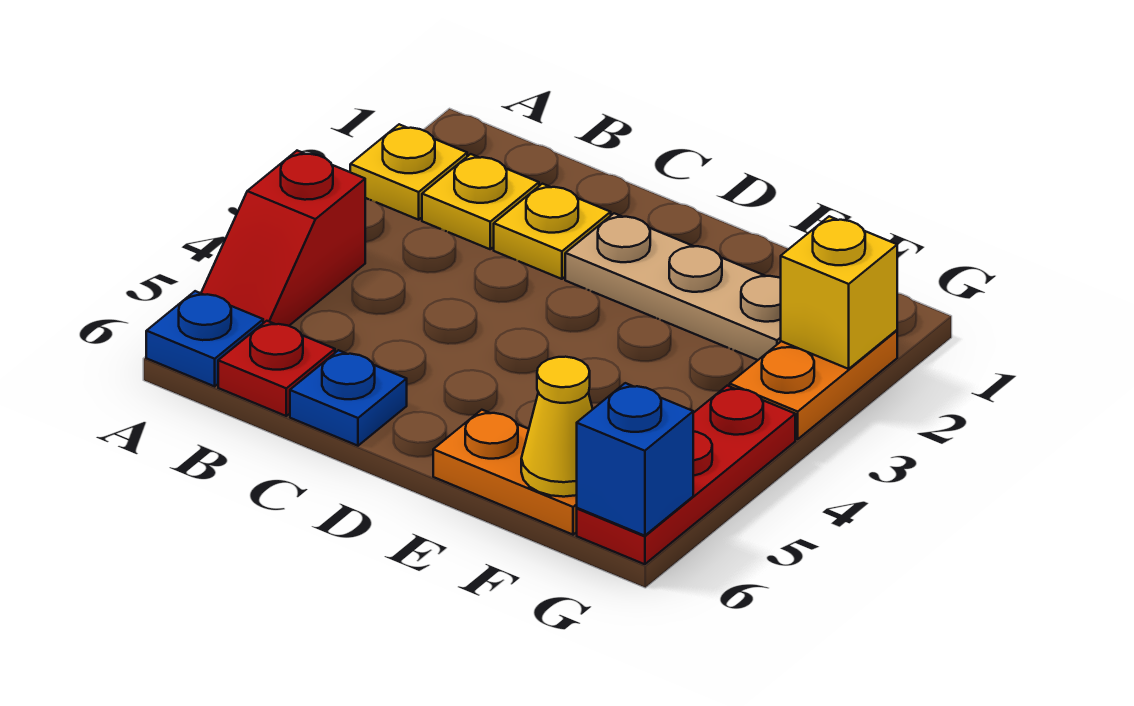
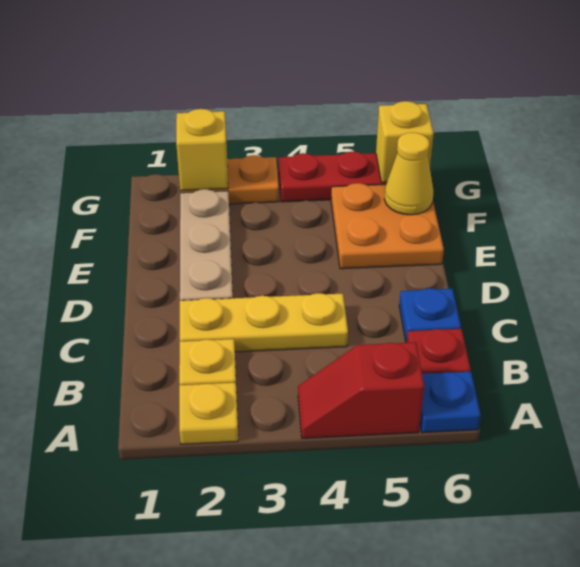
red slope A4:A5 level 1 top 4 -> red slope A4:A5 level 1 top 5
yellow plate C2 level 1 -> yellow plate C2:C4 level 1
orange plate E6:F6 level 1 -> orange plate E5:F6 level 1
blue brick G6 level 2 -> yellow brick G6 level 2

